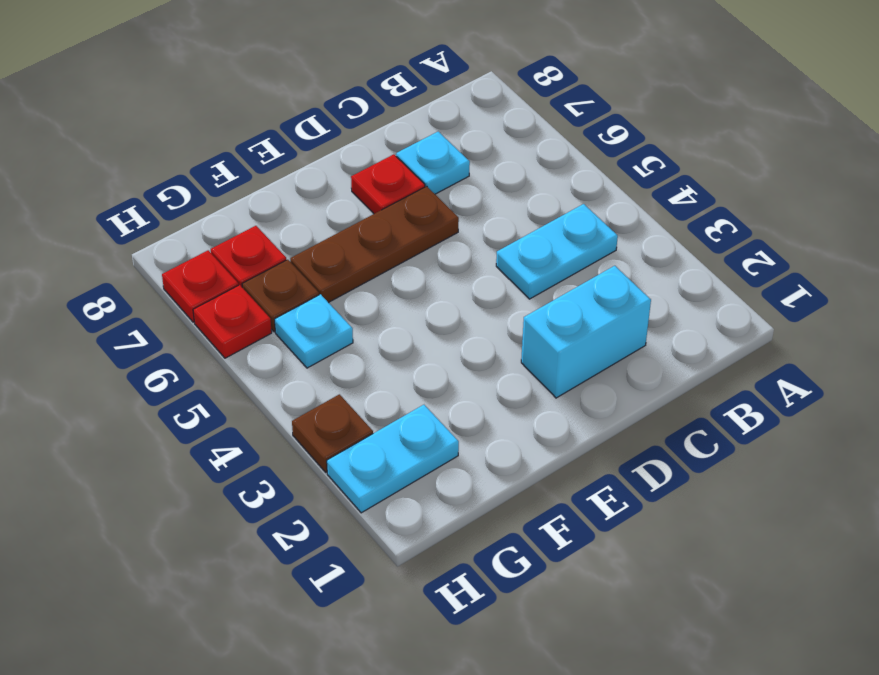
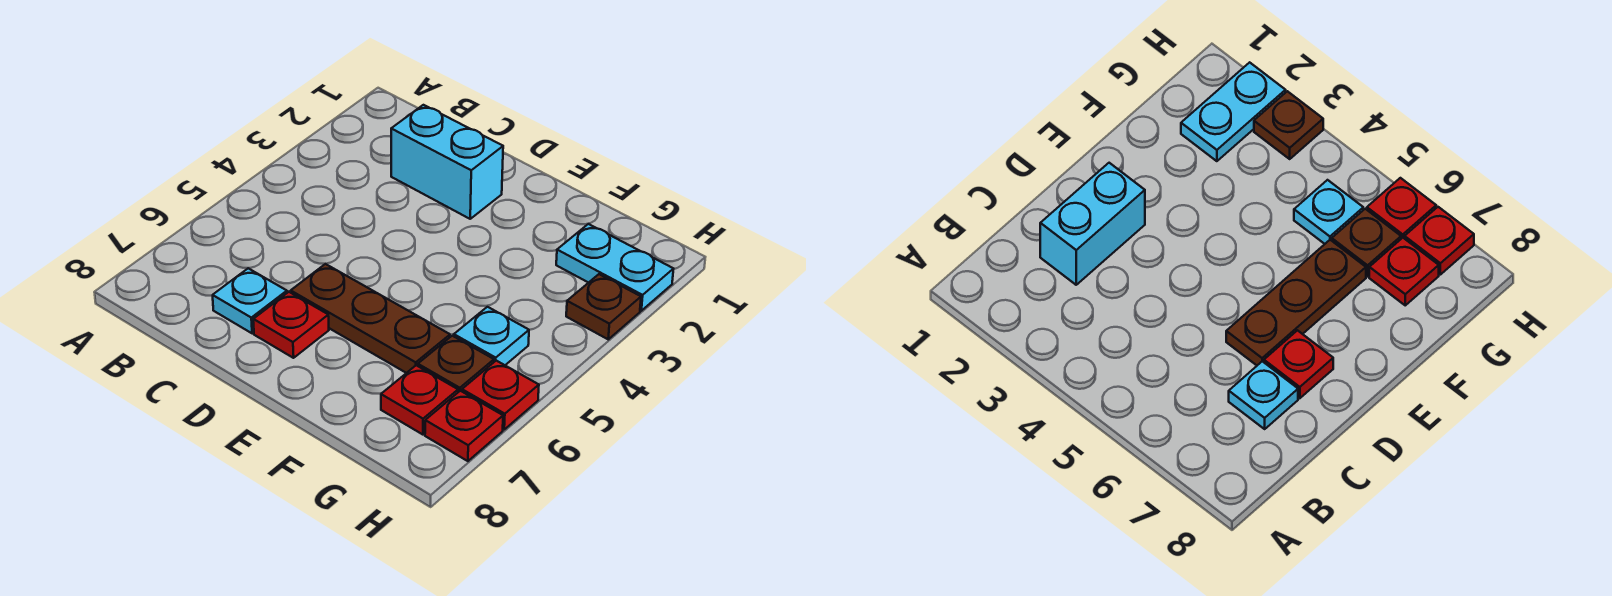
cyan plate B4:C4 level 1 -> none

